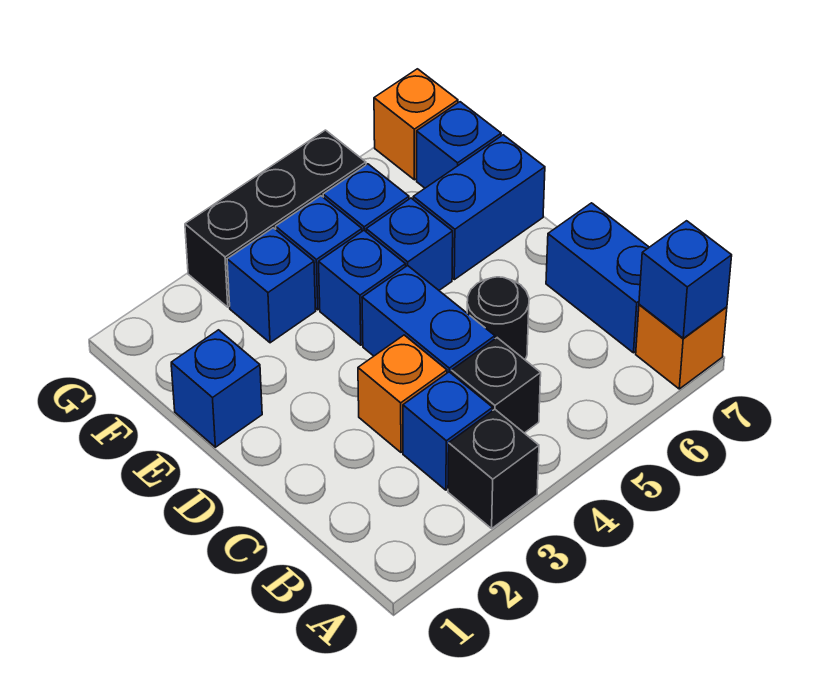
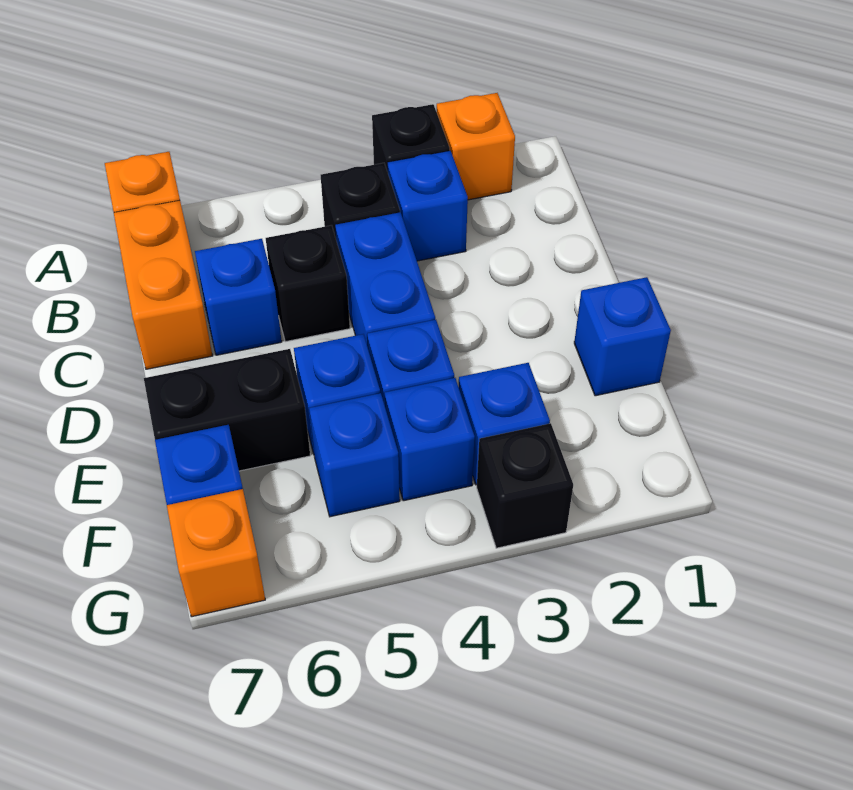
blue brick A7 level 2 -> blue brick C6 level 1
blue brick B7:C7 level 1 -> orange brick B7:C7 level 1
orange brick C3 level 1 -> orange brick A2 level 1
black round brick C5 level 1 -> black brick C5 level 1
blue brick E6:E7 level 1 -> black brick E6:E7 level 1
black brick G3:G5 level 1 -> black brick G3 level 1

